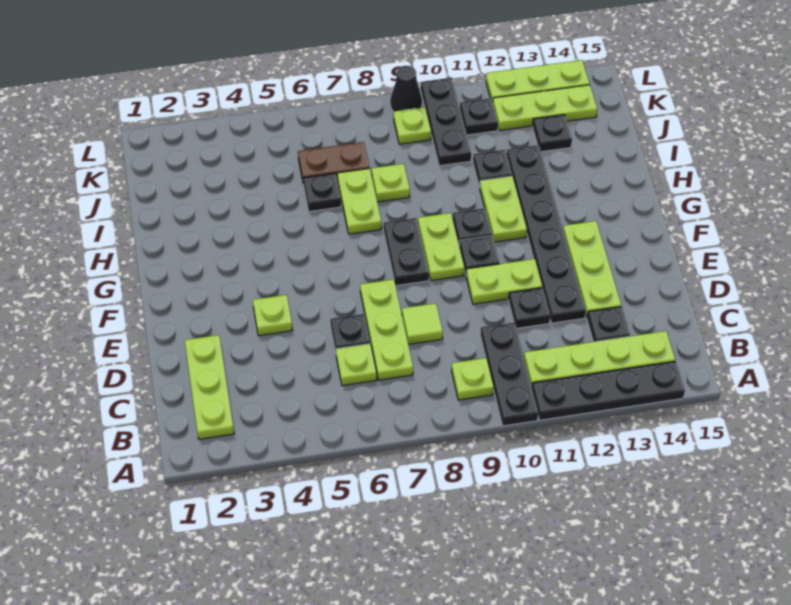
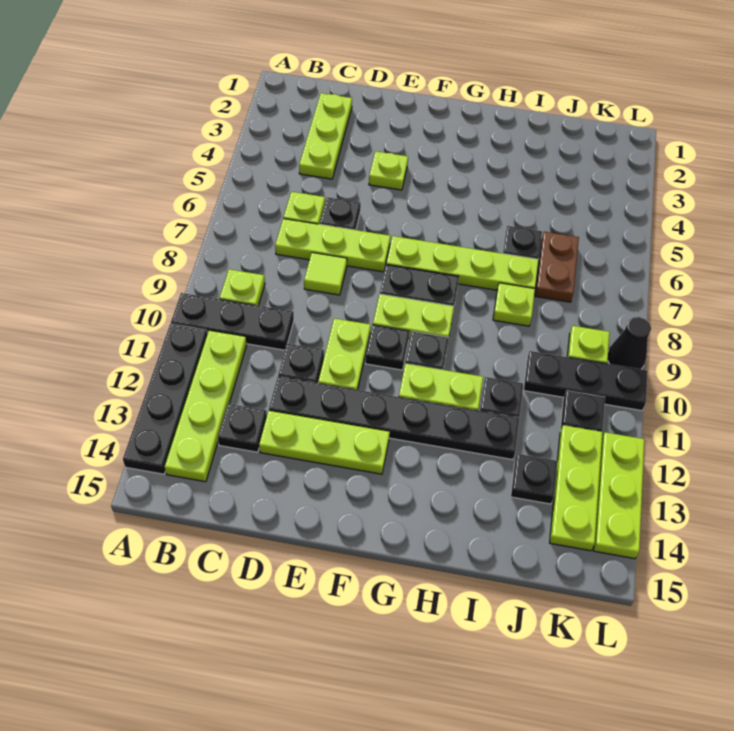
lime plate B2:D2 level 1 -> lime plate C2:C4 level 1
lime plate H7:I7 level 1 -> lime plate F7:I7 level 1

